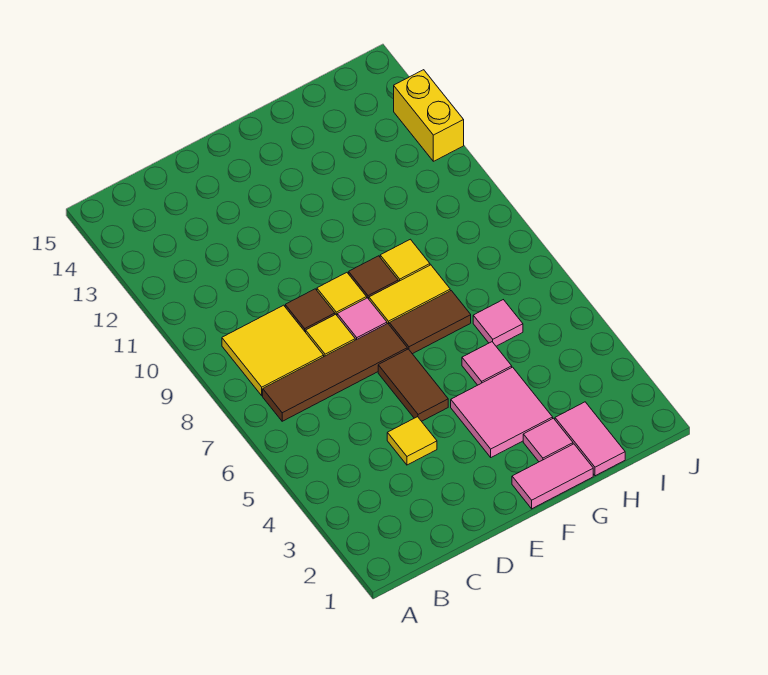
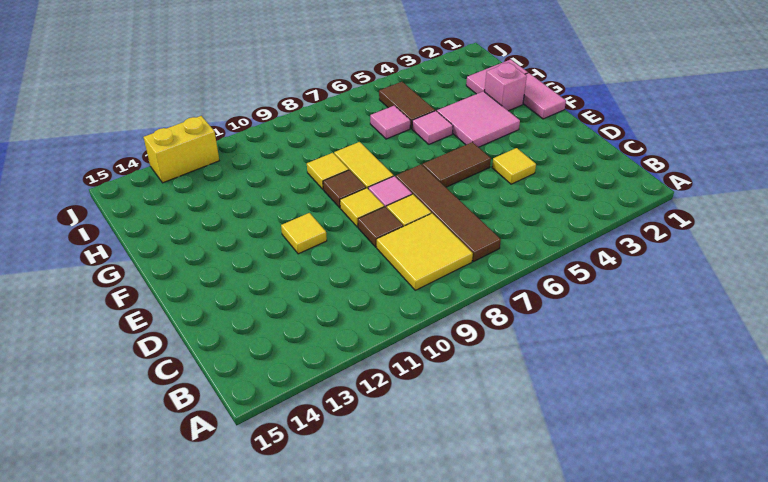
none -> yellow tile E11 level 1
brown tile F7:G7 level 1 -> brown tile H5:I5 level 1
pink tile G2 level 1 -> pink brick G2 level 1

